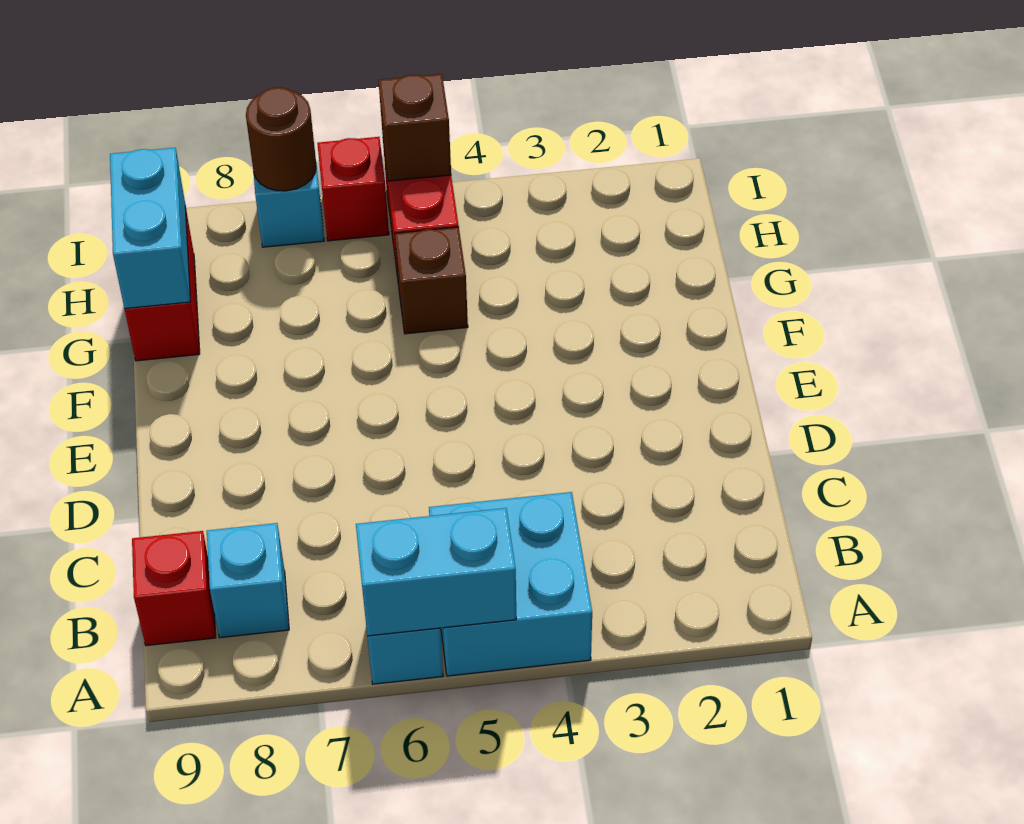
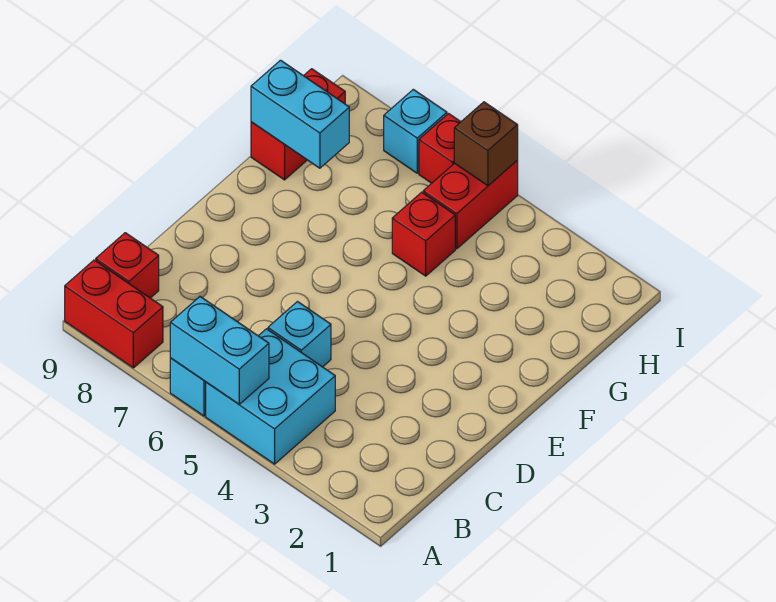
none -> red brick A8:A9 level 1
cyan brick B8 level 1 -> cyan brick C5 level 1
brown brick G5 level 1 -> red brick G5 level 1
cyan brick G9:H9 level 2 -> cyan brick G8:G9 level 2
brown round brick I7 level 2 -> none

